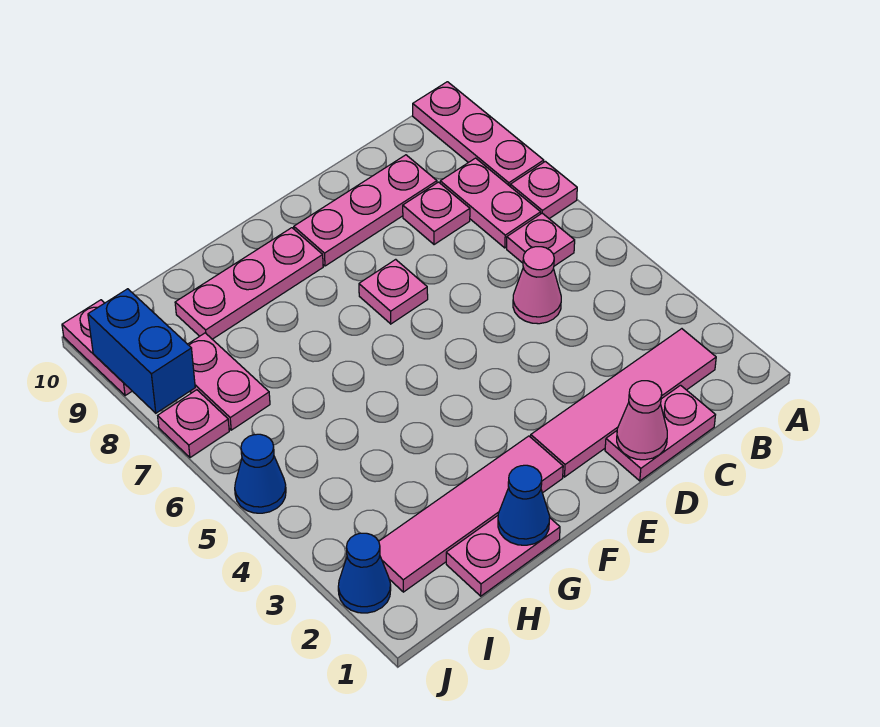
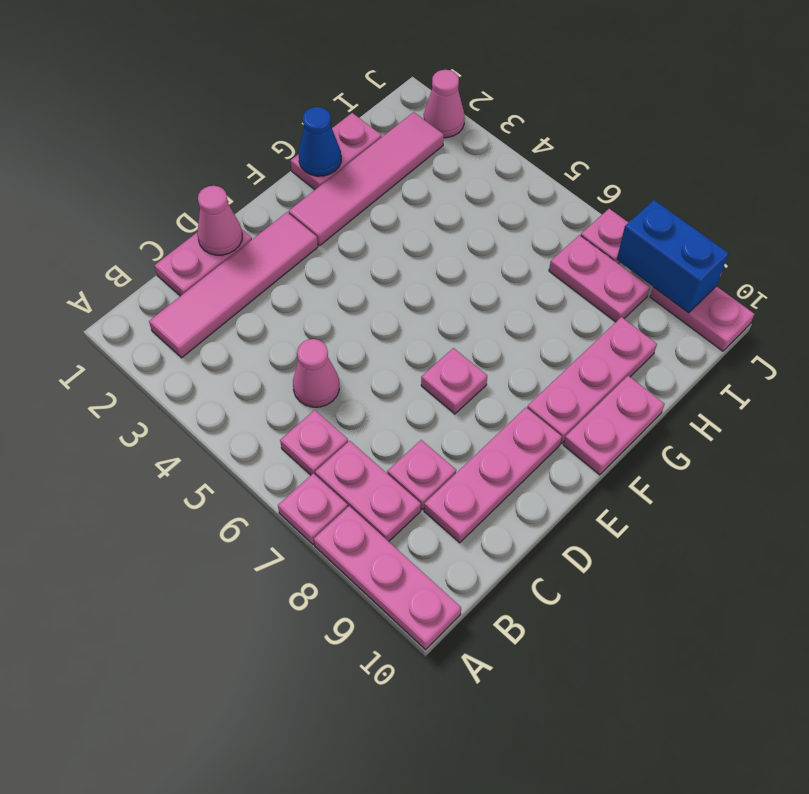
none -> pink plate F10:G10 level 1
blue cone J2 level 1 -> pink cone J2 level 1
blue cone J5 level 1 -> none

